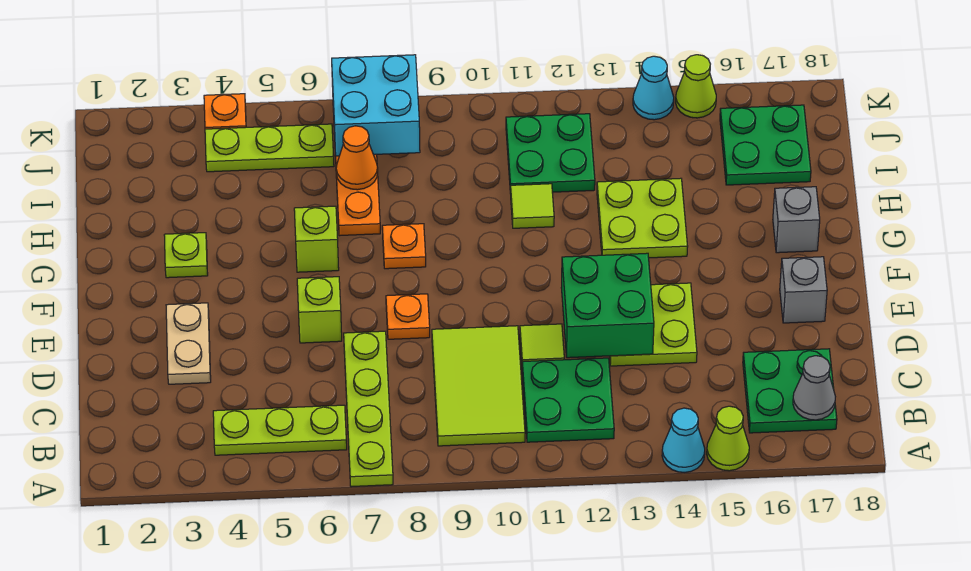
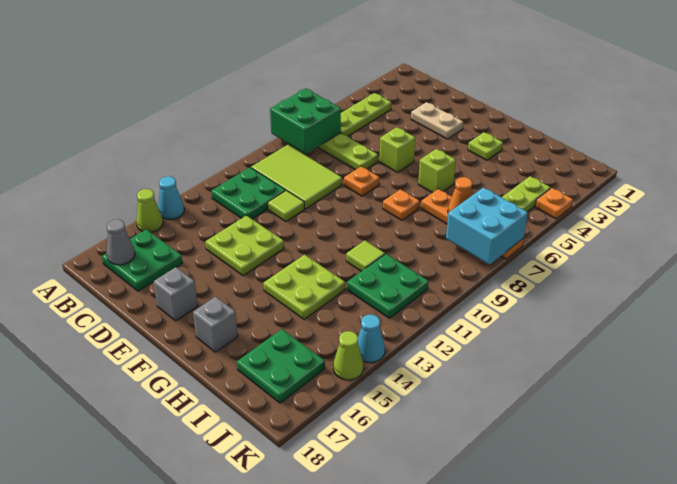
green brick D12:E13 level 2 -> green brick A7:B8 level 2

